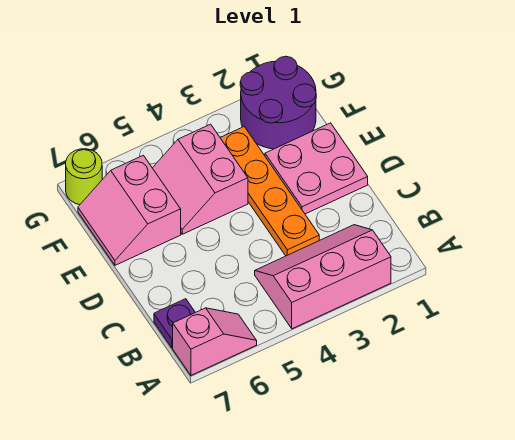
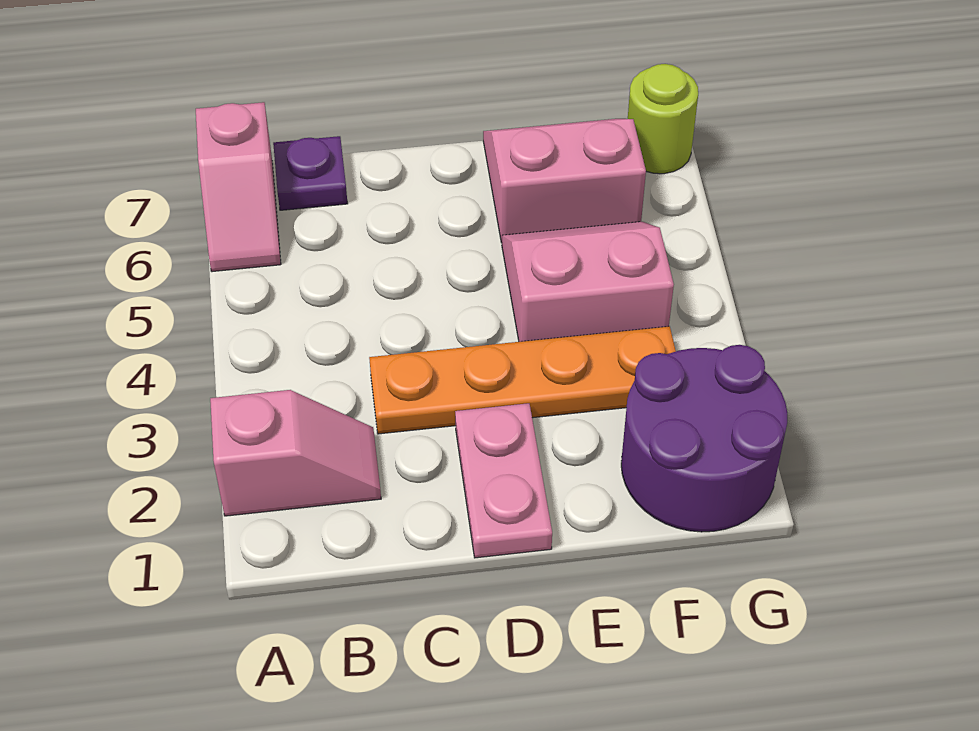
pink slope A2:B4 level 1 top A -> pink slope A2:B2 level 1 top A
pink plate D1:E2 level 1 -> pink plate D1:D2 level 1

